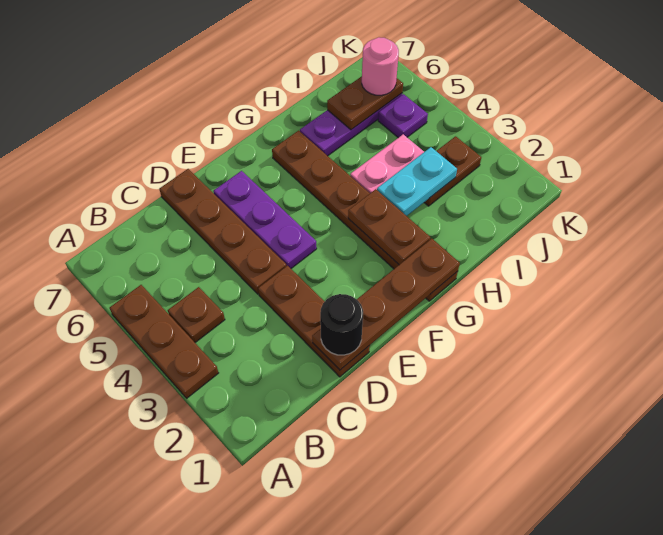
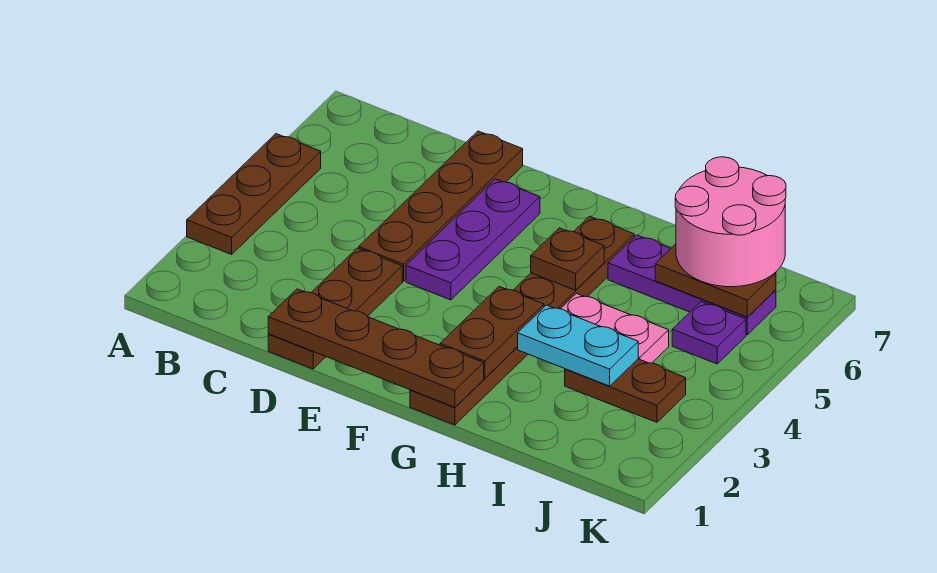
brown plate B4 level 1 -> brown plate G5 level 2
black round brick D1 level 3 -> none
pink round brick J6 level 3 -> pink round brick I6:J7 level 3

